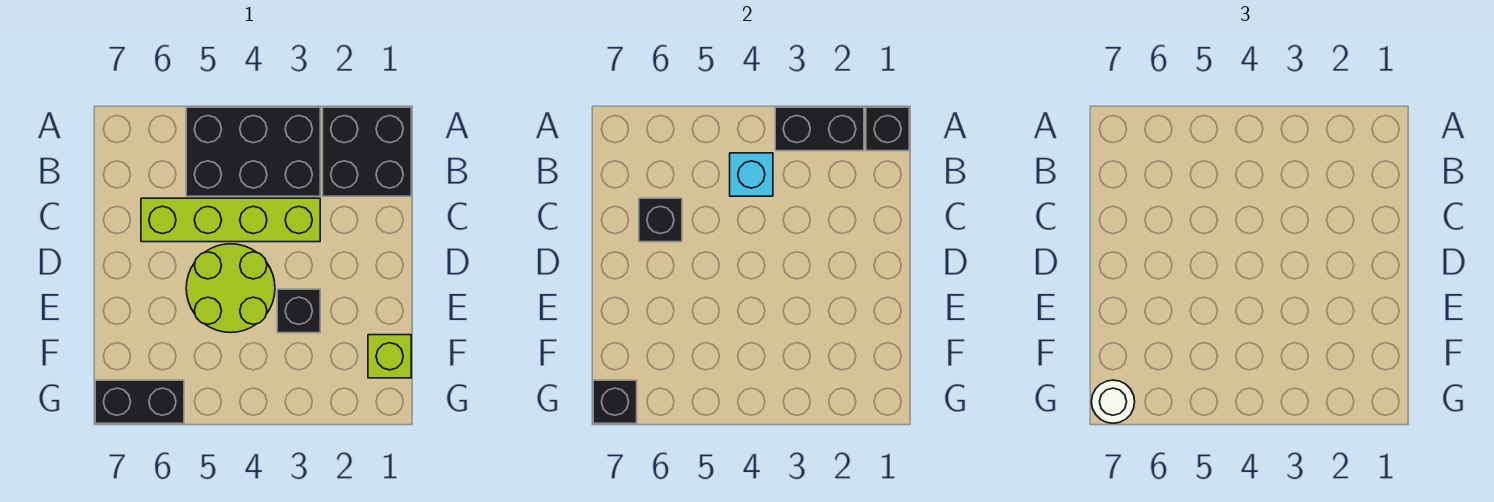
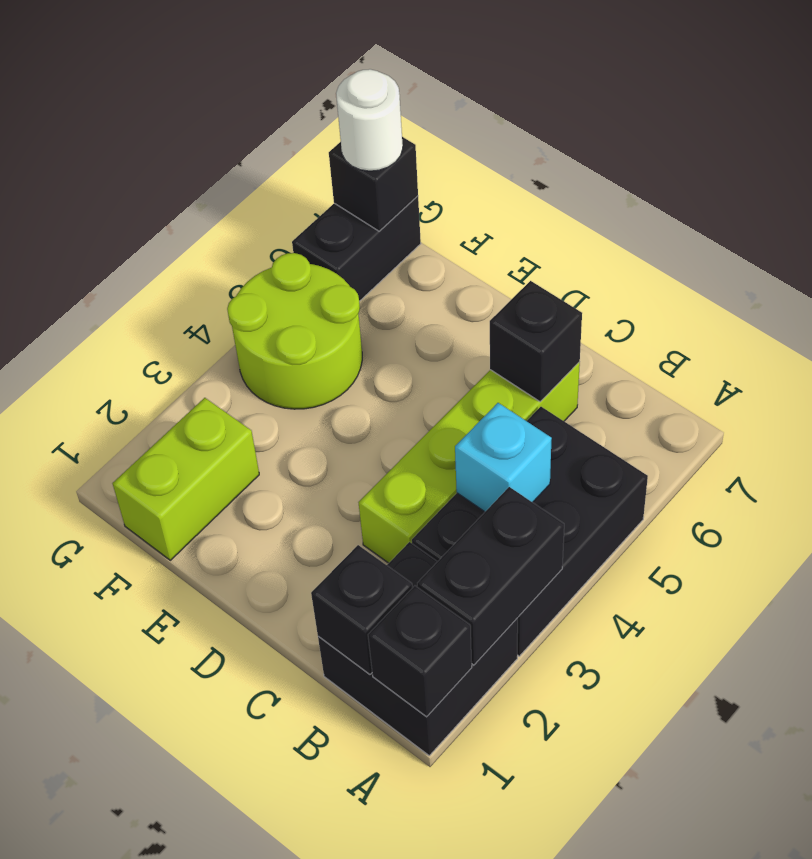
lime round brick D4:E5 level 1 -> lime round brick F4:G5 level 1
black brick E3 level 1 -> black brick B1 level 2
lime brick F1 level 1 -> lime brick F1:F2 level 1

